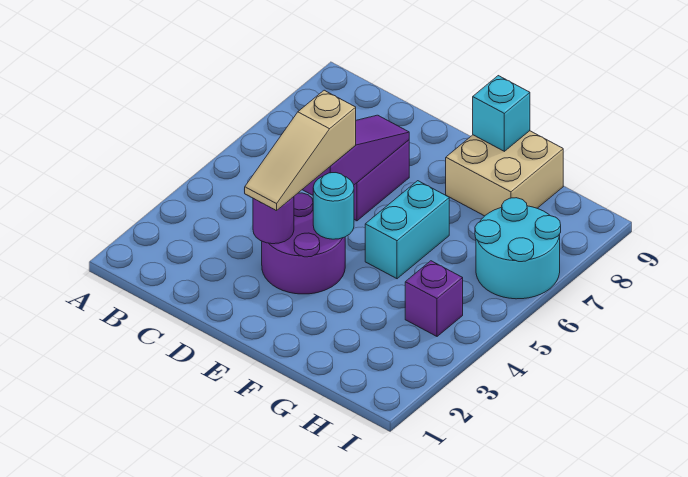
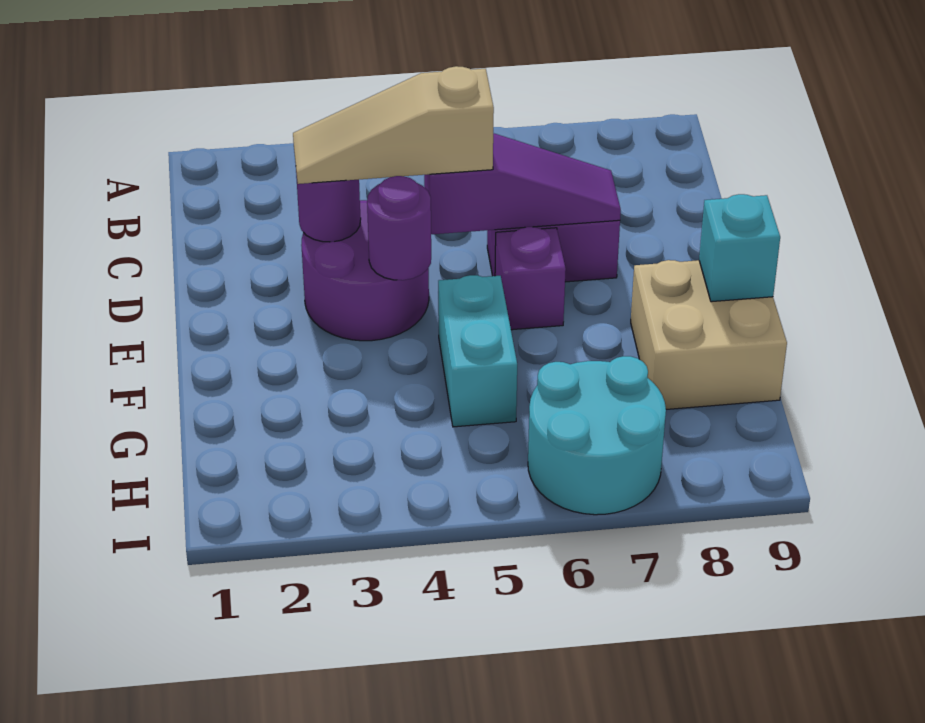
cyan round brick E4 level 2 -> purple round brick E4 level 2
cyan brick F5:F6 level 1 -> cyan brick F5:G5 level 1
purple brick H4 level 1 -> purple brick E6 level 1

